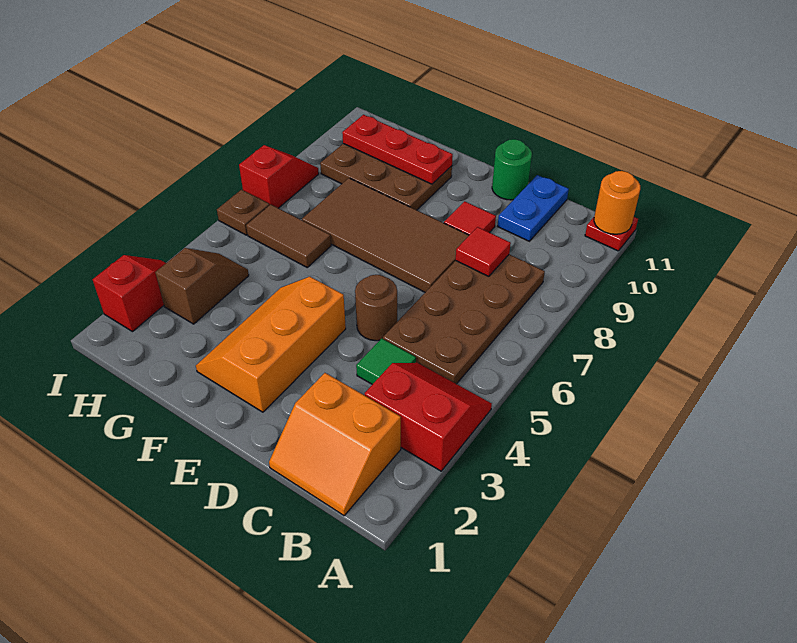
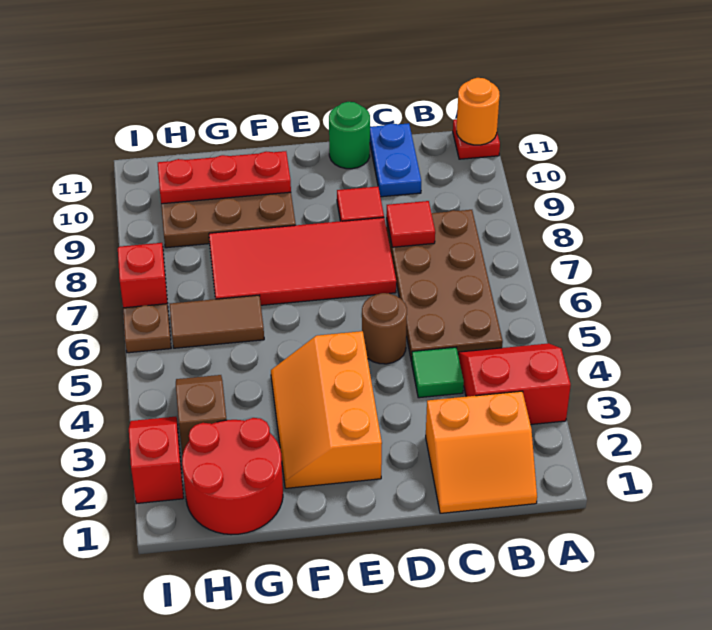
brown tile D7:G8 level 1 -> red tile D7:G8 level 1
none -> red round brick G1:H2 level 1

